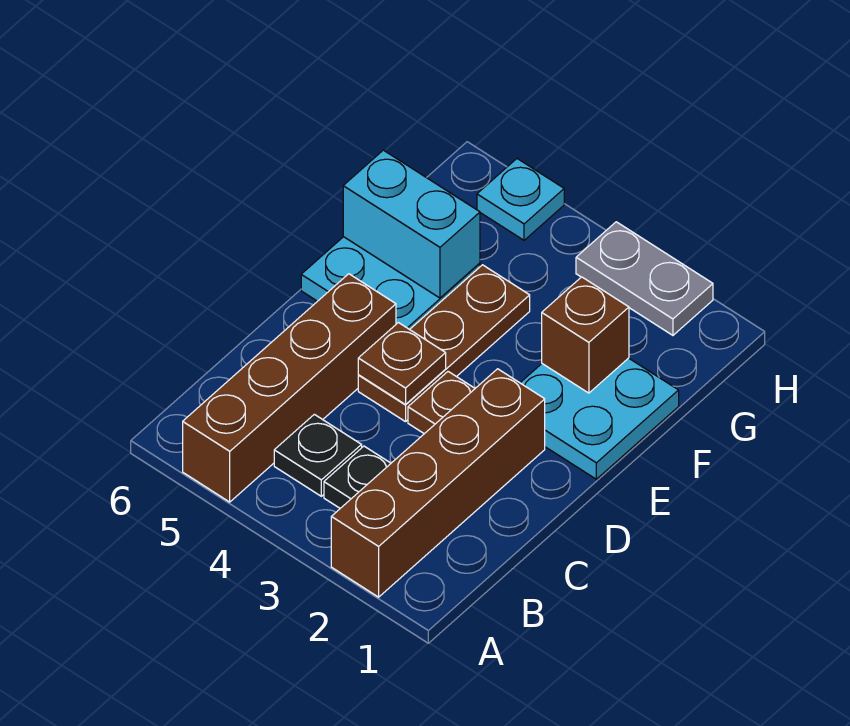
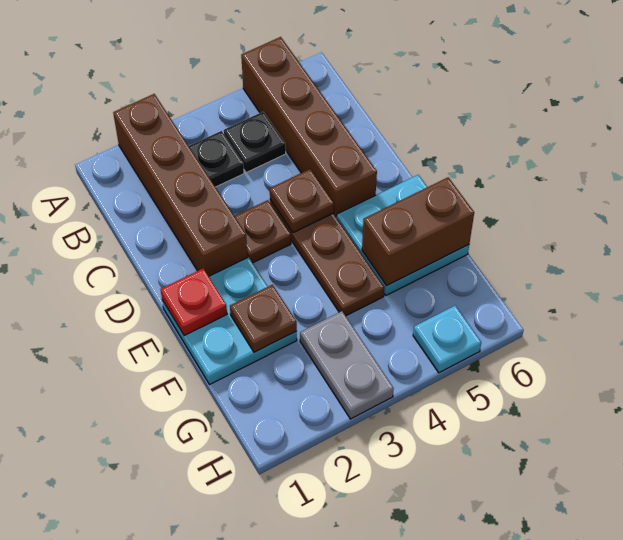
none -> red plate E1 level 2
brown brick F2 level 2 -> brown plate F2 level 2
cyan brick F5:F6 level 2 -> brown brick F5:F6 level 2
grey plate H2:H3 level 1 -> grey plate G3:H3 level 1

